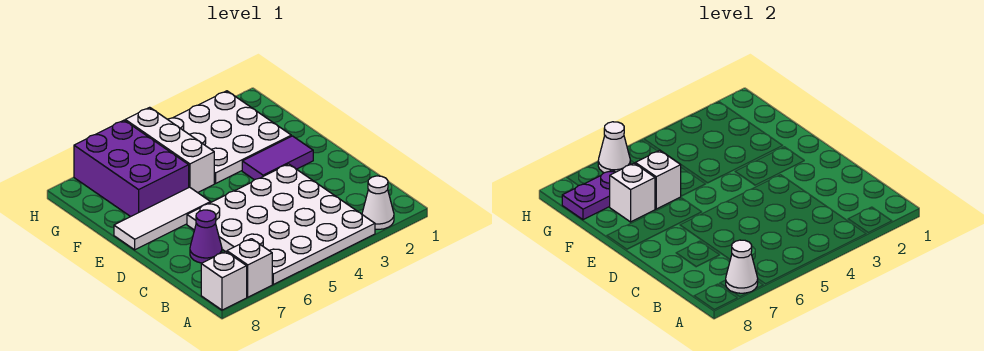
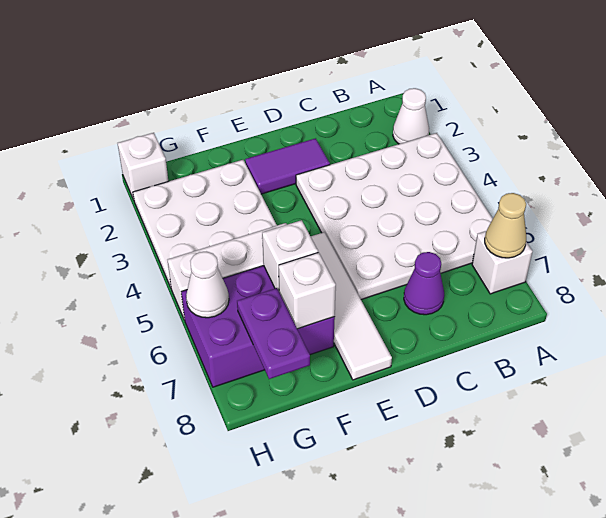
white cone A7 level 2 -> tan cone A7 level 2
white brick A8 level 1 -> white brick H1 level 1
purple tile E2:E3 level 1 -> purple tile D2:E2 level 1
white tile E6:E8 level 1 -> white tile E5:E8 level 1

